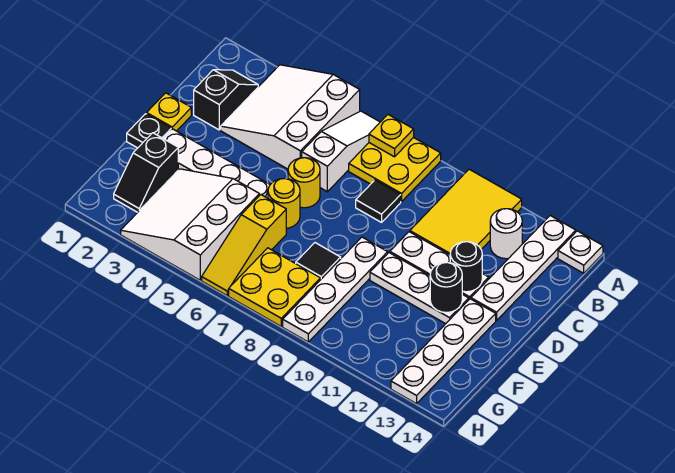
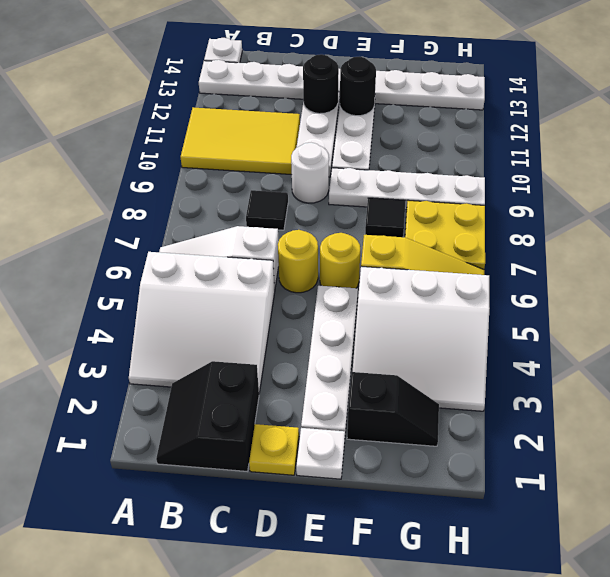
yellow plate A7:B8 level 1 -> none
yellow plate A7 level 2 -> none
black slope B2:C2 level 1 top C -> black slope B1:C2 level 1 top C
white round brick B12 level 1 -> white round brick D9 level 1
black plate E1 level 1 -> white plate E1 level 1

